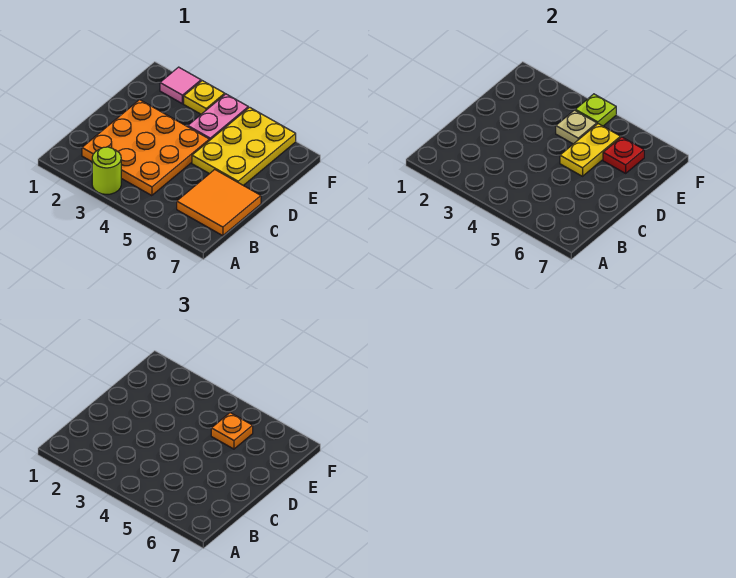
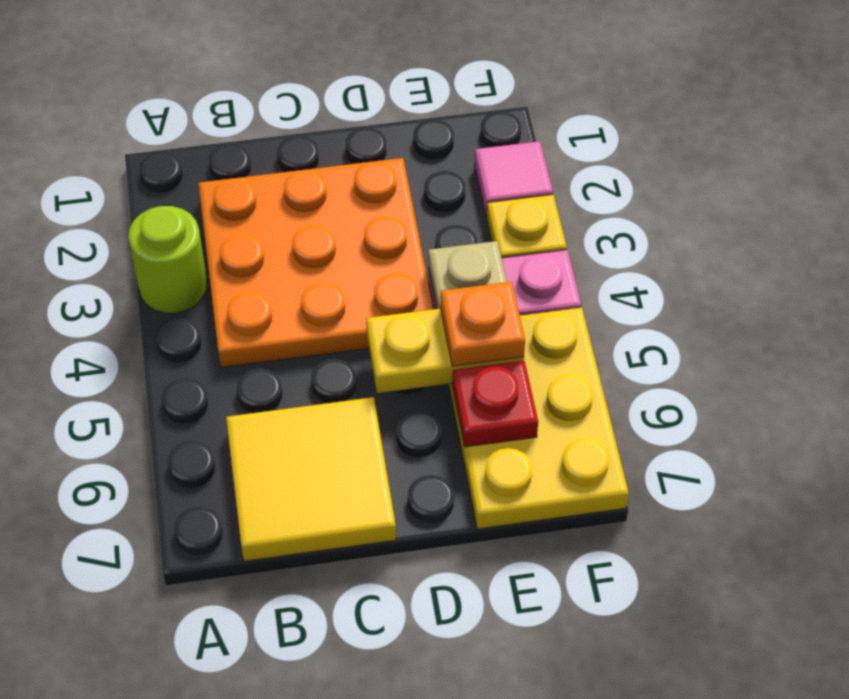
orange tile B6:C7 level 1 -> yellow tile B6:C7 level 1
yellow plate D5:F6 level 1 -> yellow plate E5:F7 level 1
lime plate F4 level 2 -> none

